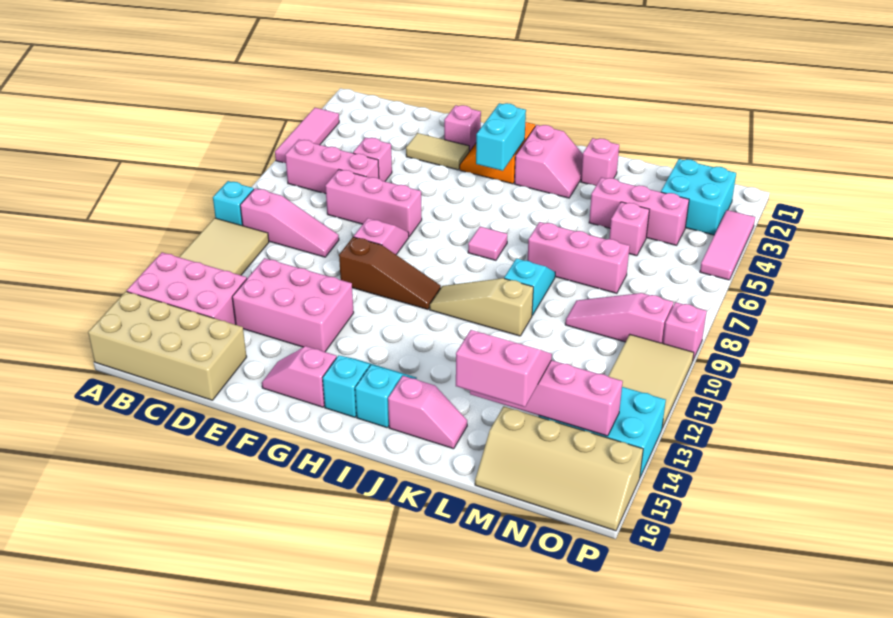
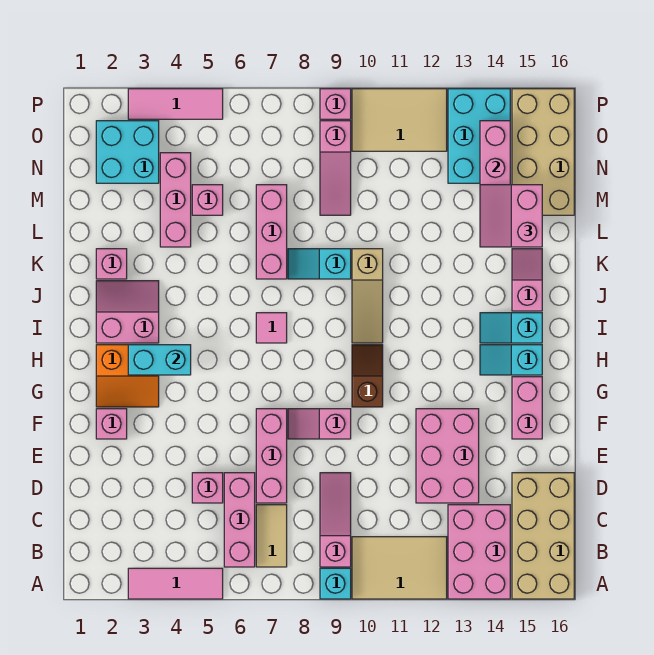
tan tile E3:F3 level 1 -> tan tile B7:C7 level 1
brown slope F10:H10 level 1 top F -> brown slope G10:H10 level 1 top G
pink slope F15:G15 level 1 top G -> pink brick F15:G15 level 1
tan slope M15:P16 level 1 top 15 -> tan brick M15:P16 level 1

